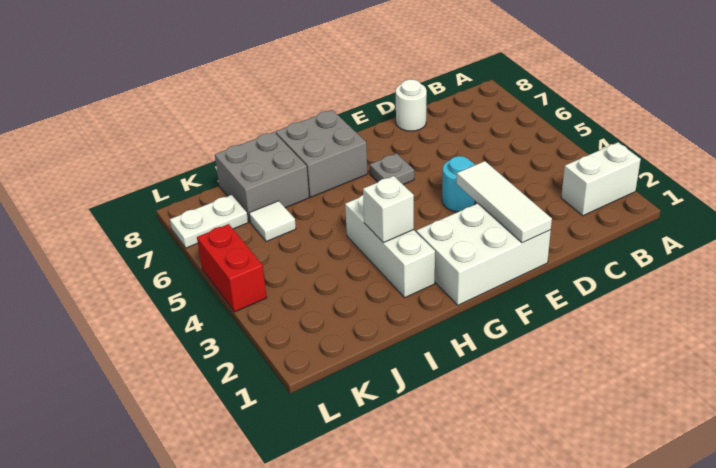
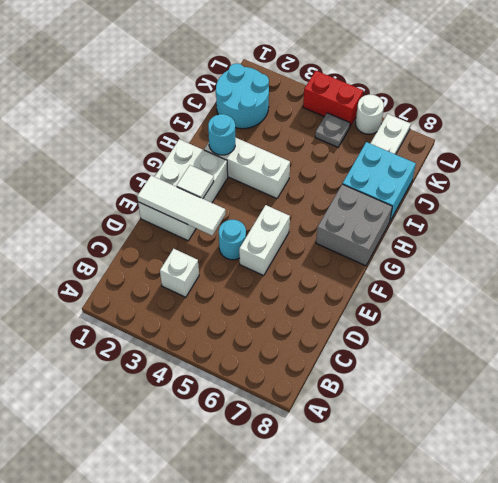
white brick A2:B2 level 1 -> white brick E5:F5 level 1
white round brick D8 level 1 -> white round brick L6 level 1
grey plate F6 level 1 -> grey plate K5 level 1
none -> cyan round brick H2 level 2
white brick H3 level 2 -> white brick C3 level 1
grey brick I7:J8 level 1 -> cyan brick I7:J8 level 1
none -> cyan round brick J1:K2 level 1
white tile J6 level 1 -> white tile F2 level 2

